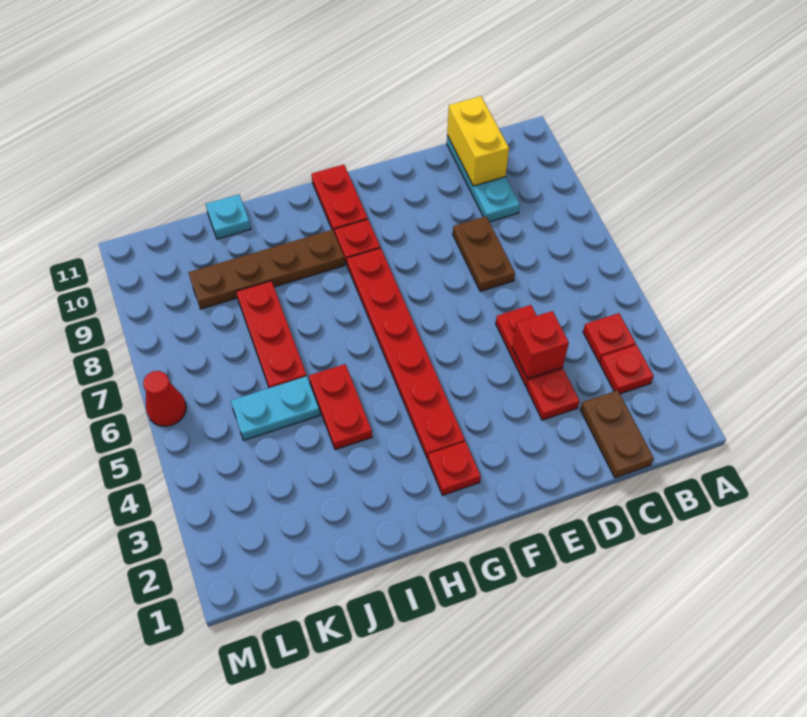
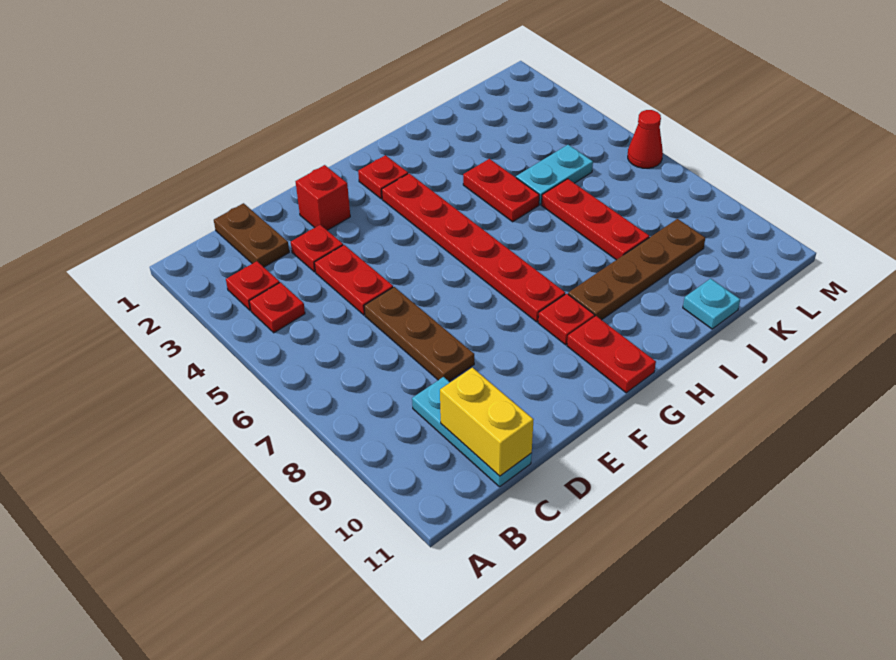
red brick D4 level 2 -> red brick E2 level 1
brown plate D7:D8 level 1 -> brown plate D6:D8 level 1

